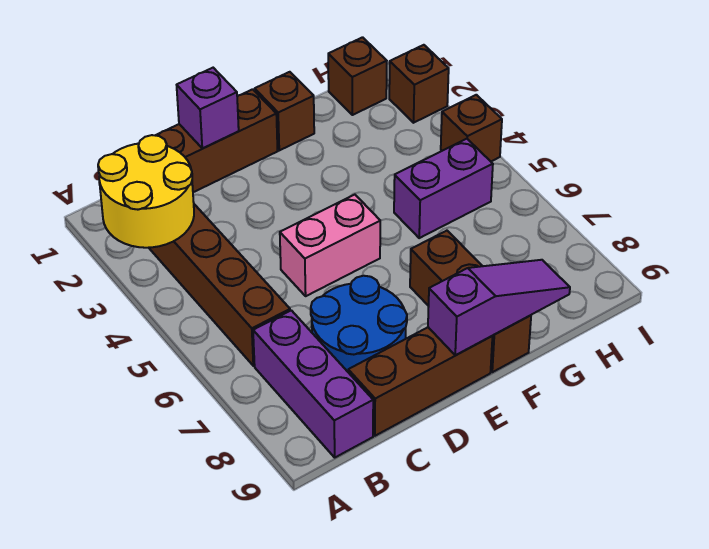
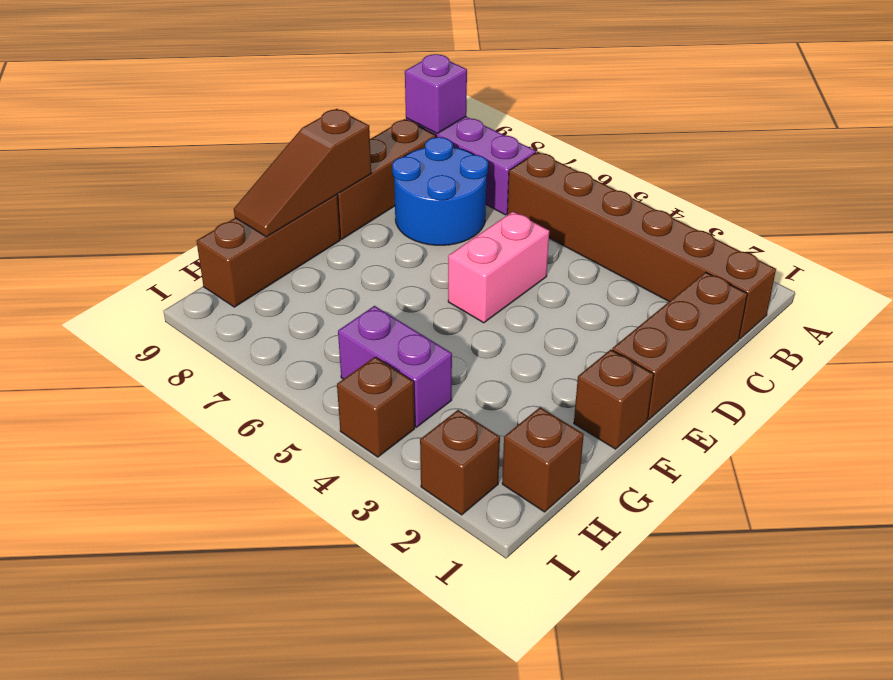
yellow round brick A2:B3 level 2 -> none
purple brick D1 level 2 -> purple brick B9 level 2
purple slope E9:G9 level 2 top E -> brown slope E9:G9 level 2 top E
brown brick F7:F9 level 1 -> brown brick F9:H9 level 1
purple brick G5:H5 level 1 -> purple brick H4:H5 level 1

